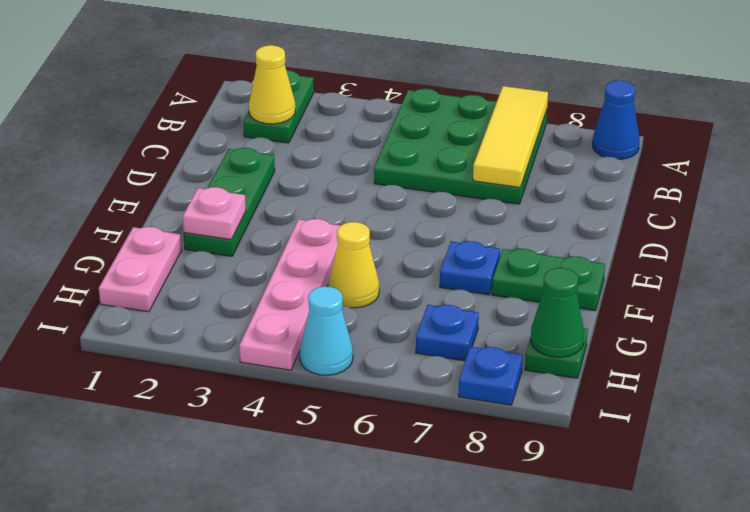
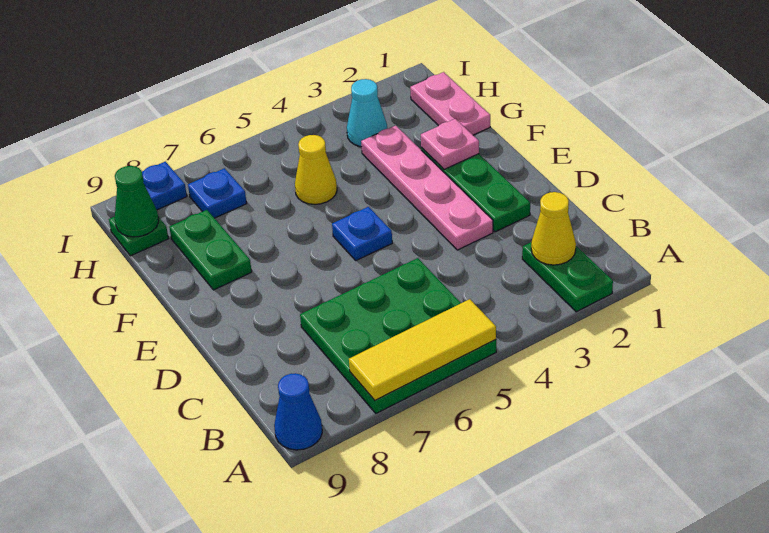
yellow tile A7:C7 level 2 -> yellow tile A5:A7 level 2
pink plate F4:I4 level 1 -> pink plate D3:G3 level 1
blue plate F7 level 1 -> blue plate E5 level 1
green plate F8:F9 level 1 -> green plate F8:G8 level 1
cyan cone I5 level 1 -> cyan cone H3 level 1

